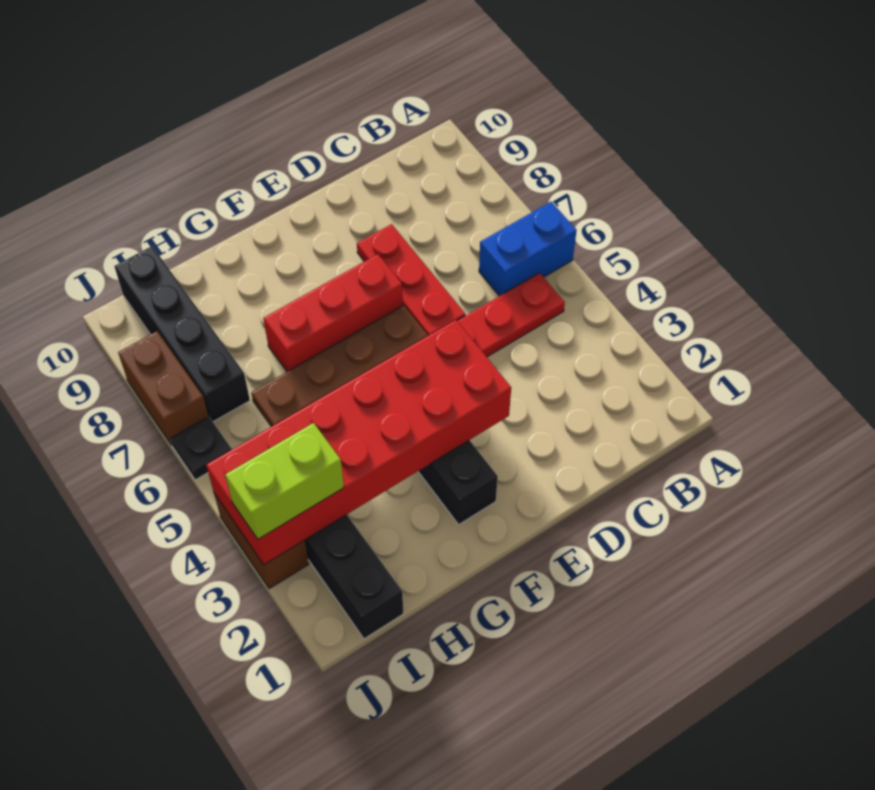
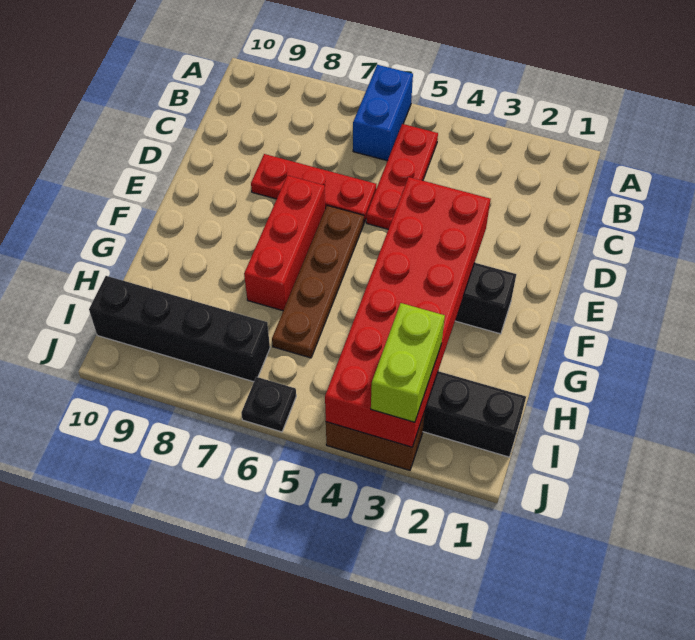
brown brick J7:J8 level 1 -> none

